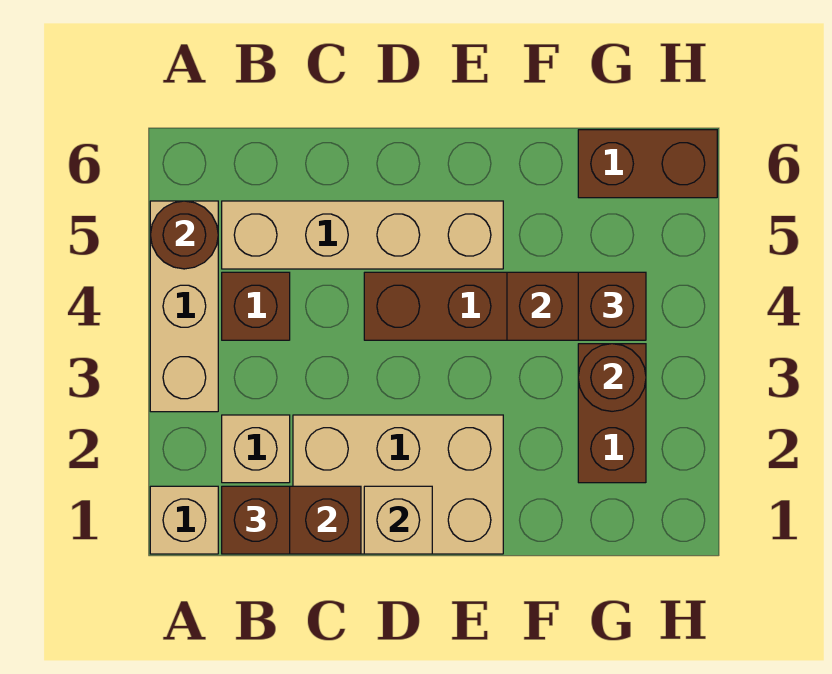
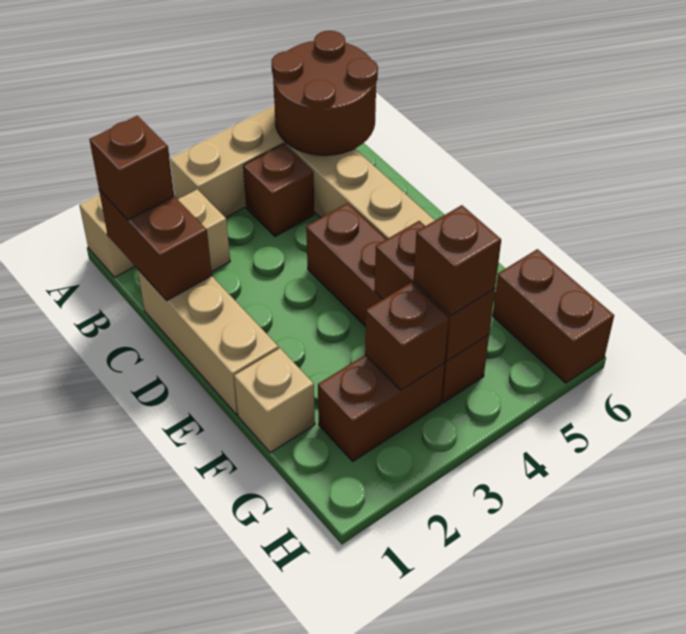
brown round brick A5 level 2 -> brown round brick A5:B6 level 2
tan brick C1:E2 level 1 -> tan brick C1:E1 level 1
tan brick D1 level 2 -> tan brick F1 level 1
brown round brick G3 level 2 -> brown brick G3 level 2

